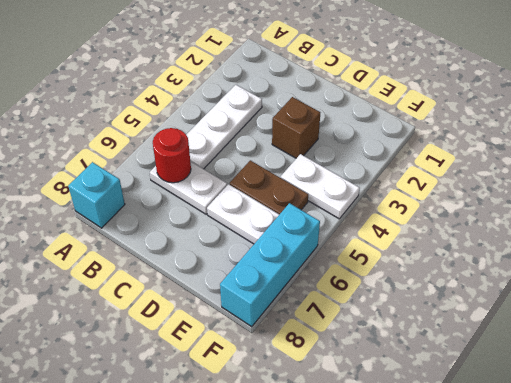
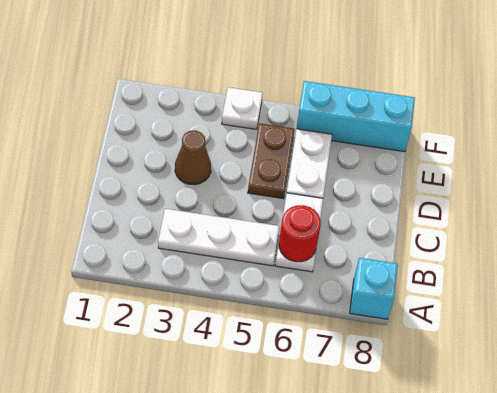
brown brick D3 level 1 -> brown cone D3 level 1
white plate E4:F4 level 1 -> white plate F4 level 1

